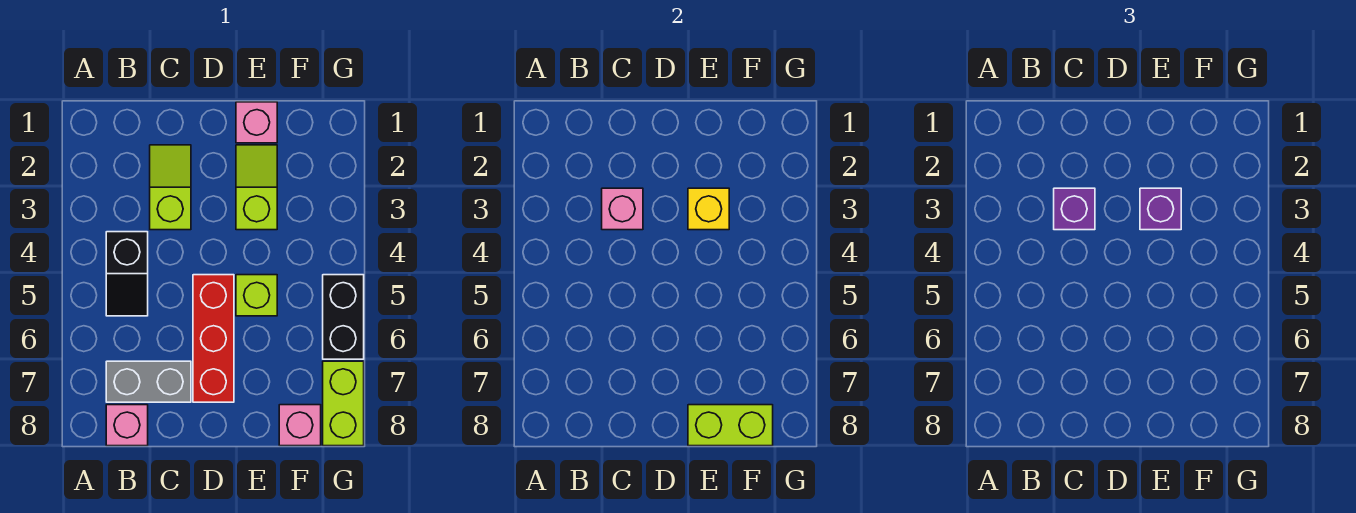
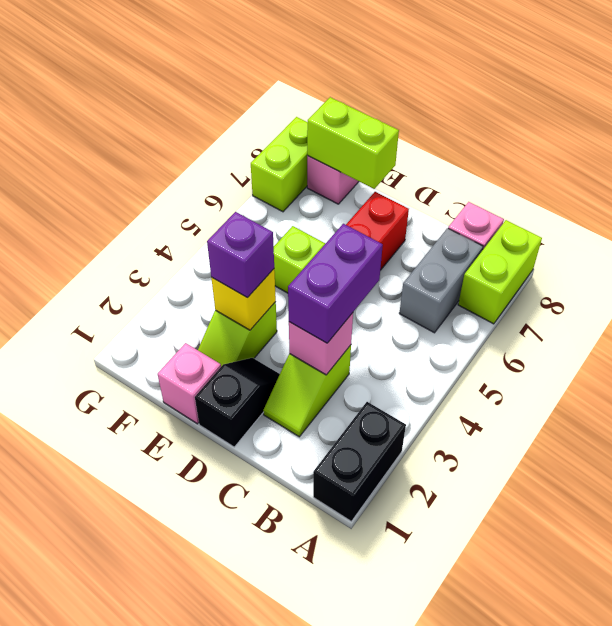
none -> lime brick A7:A8 level 1
black slope B4:B5 level 1 top 4 -> black slope D1:D2 level 1 top 1
grey brick B7:C7 level 1 -> grey brick B6:B7 level 1
purple brick C3 level 3 -> purple brick C3:C4 level 3
black brick G5:G6 level 1 -> black brick A1:A2 level 1

